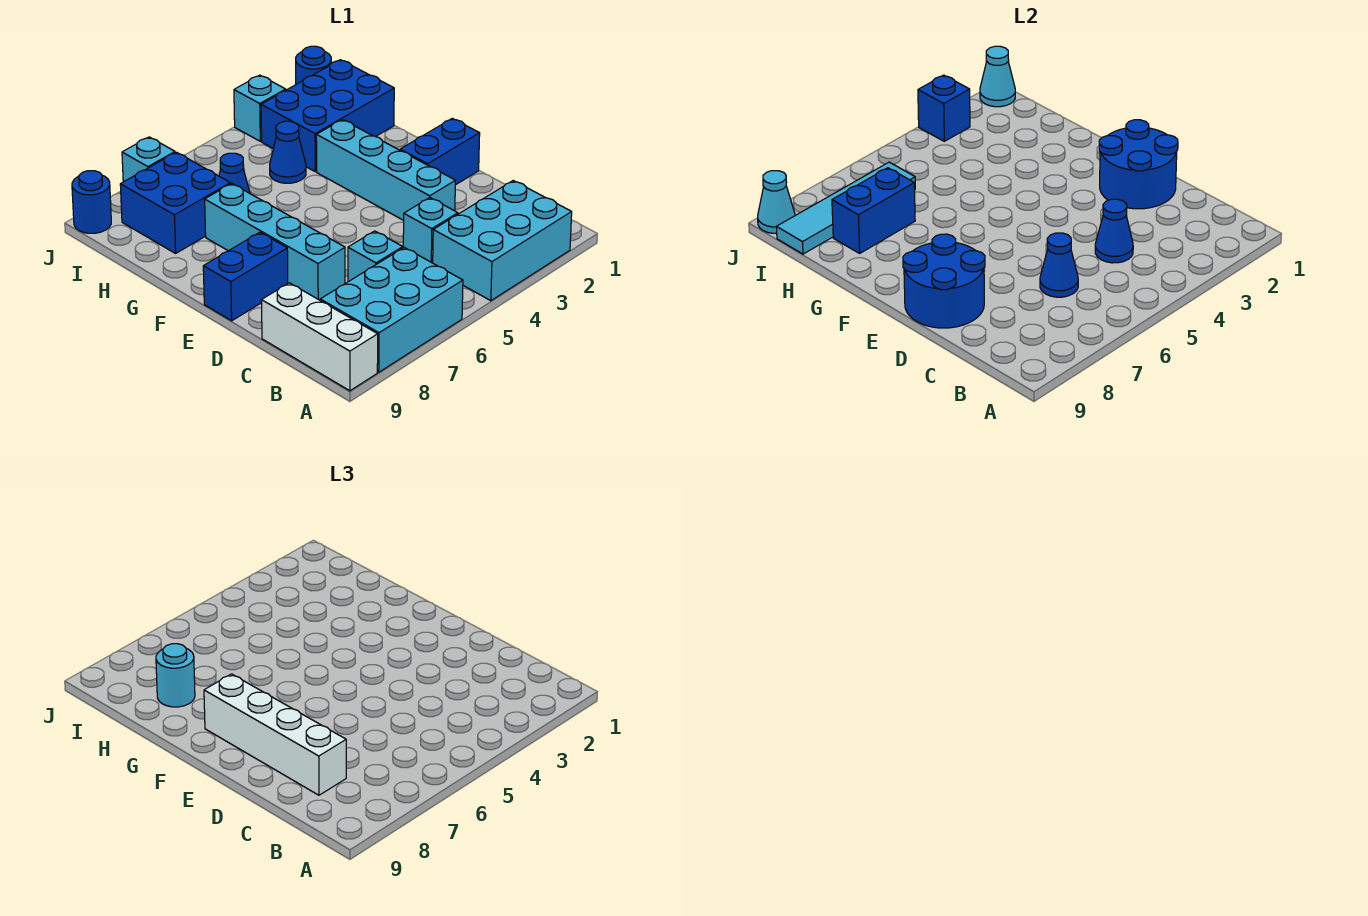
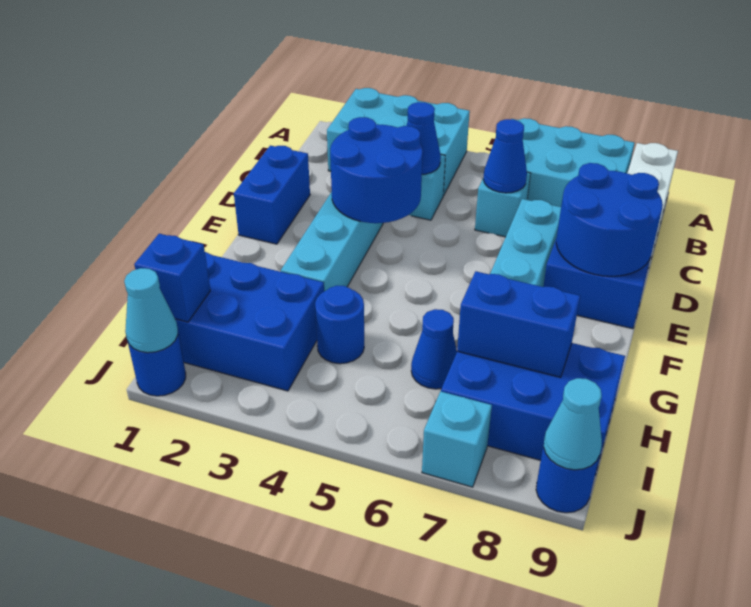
white brick C8:F8 level 3 -> none
blue round brick D1:E2 level 2 -> blue round brick D3:E4 level 2
blue brick E1:E2 level 1 -> blue brick D1:E1 level 1
blue cone H4 level 1 -> blue round brick H4 level 1
blue brick H7:I8 level 1 -> blue brick H7:I9 level 1
cyan round brick H8 level 3 -> none
cyan tile I6:I9 level 2 -> none
cyan brick J3 level 1 -> none
blue brick J3 level 2 -> blue brick I1 level 2

